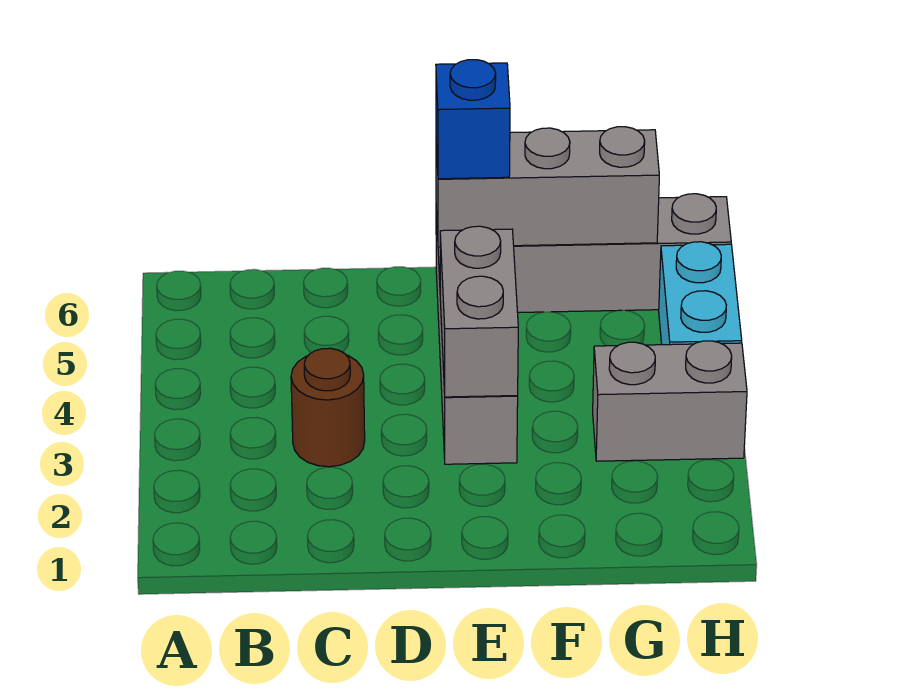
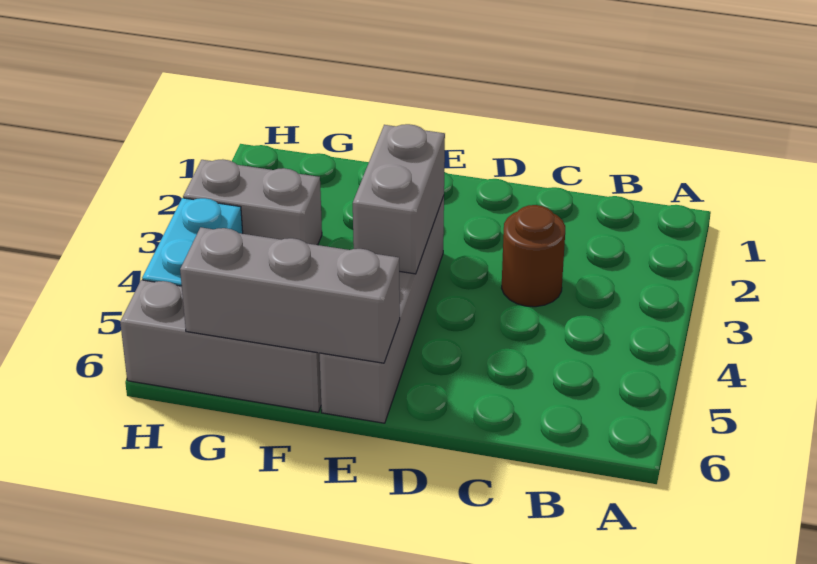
blue brick E6 level 3 -> none

